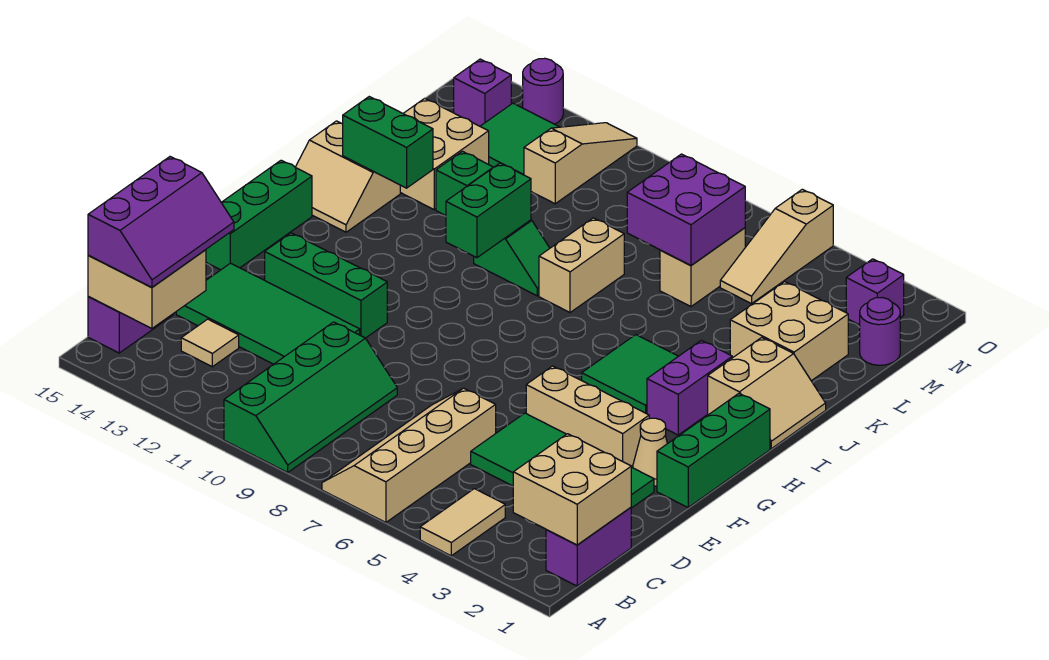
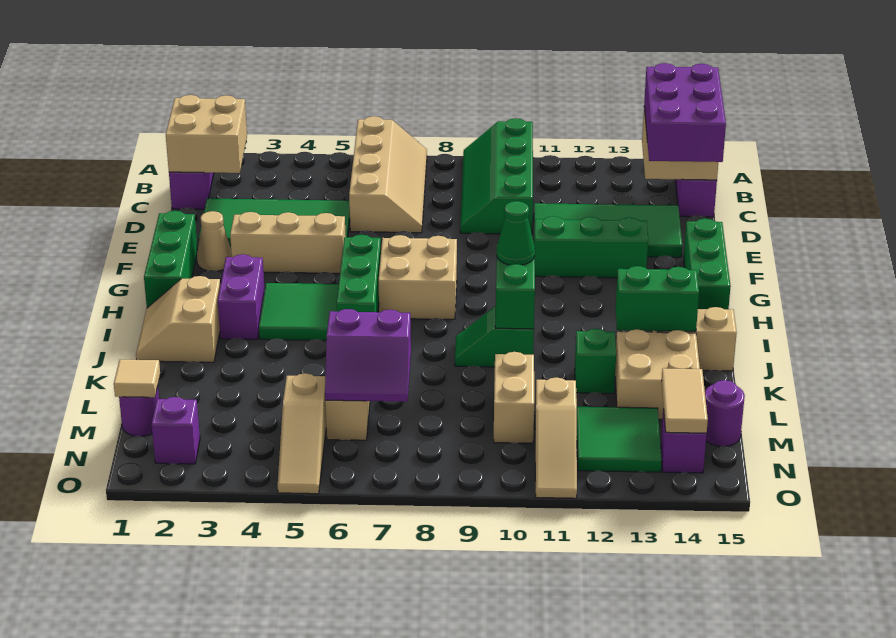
tan tile A4:B4 level 1 -> tan tile M14:N14 level 2
purple slope B14:D15 level 3 top 15 -> purple brick B14:D15 level 3
tan tile C13 level 1 -> tan tile M1 level 2
none -> green brick G6:I6 level 1
none -> green cone I10 level 3
tan brick J8:K8 level 1 -> tan brick L10:M10 level 1
tan brick K2:L3 level 1 -> tan brick G7:H8 level 1
purple brick L6:M7 level 2 -> purple slope L6:M7 level 2 top L
tan slope M5:O5 level 1 top O -> tan slope M5:O5 level 1 top M
purple round brick O13 level 1 -> purple round brick M15 level 1

